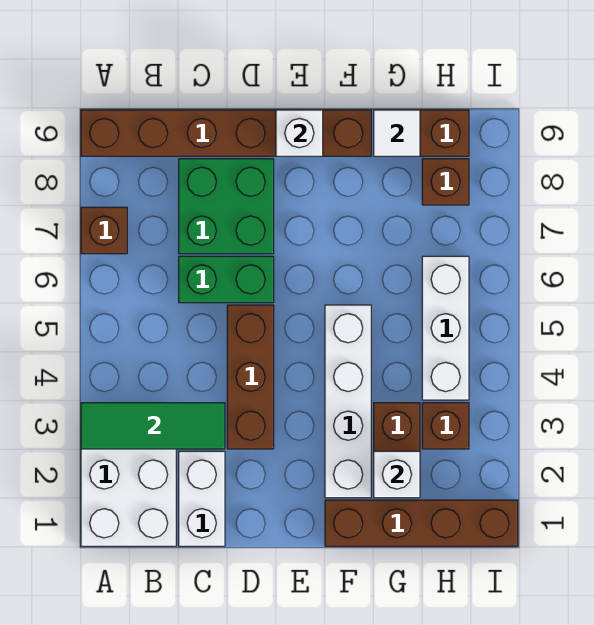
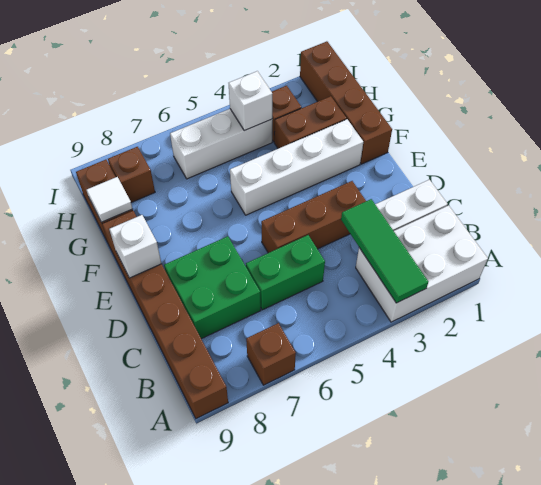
green brick C6:D6 level 1 -> green brick C5:C6 level 1
white brick G2 level 2 -> white brick H4 level 2

